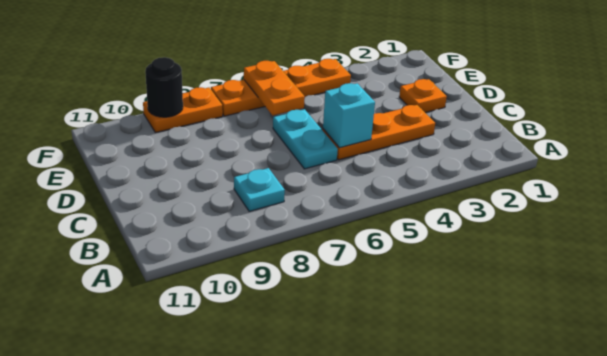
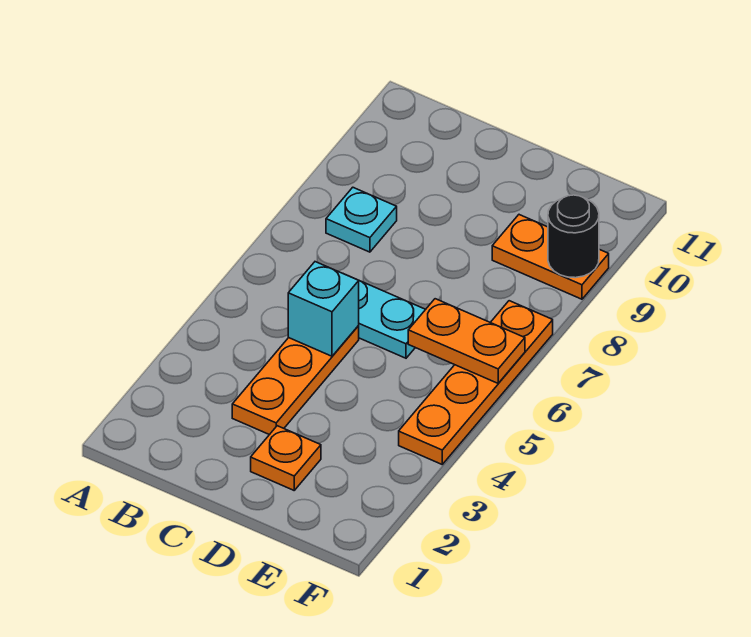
orange plate F8:F9 level 1 -> orange plate E9:F9 level 1

